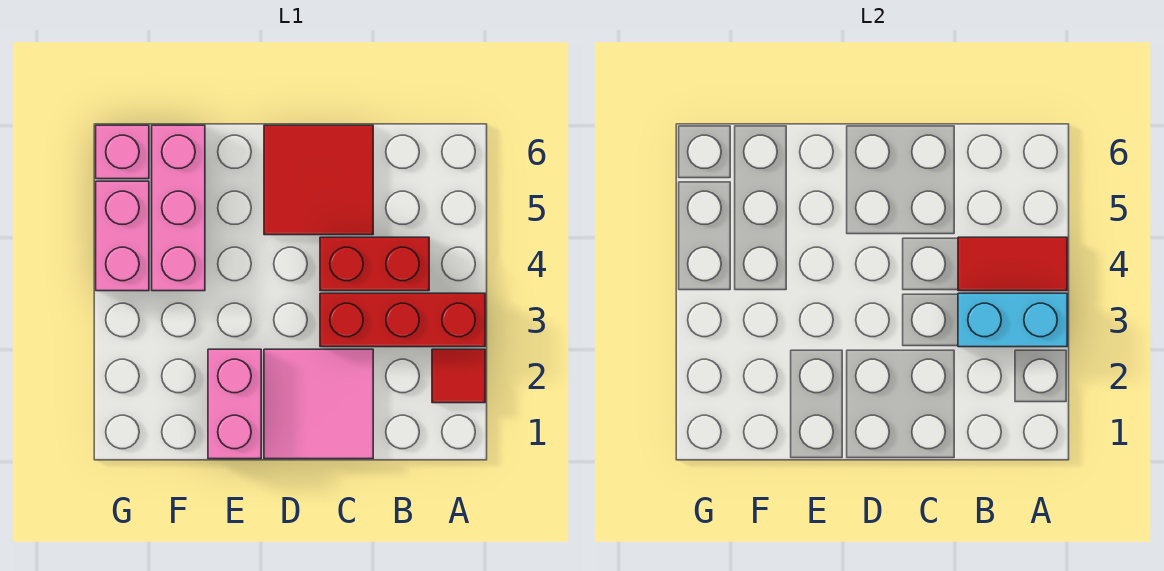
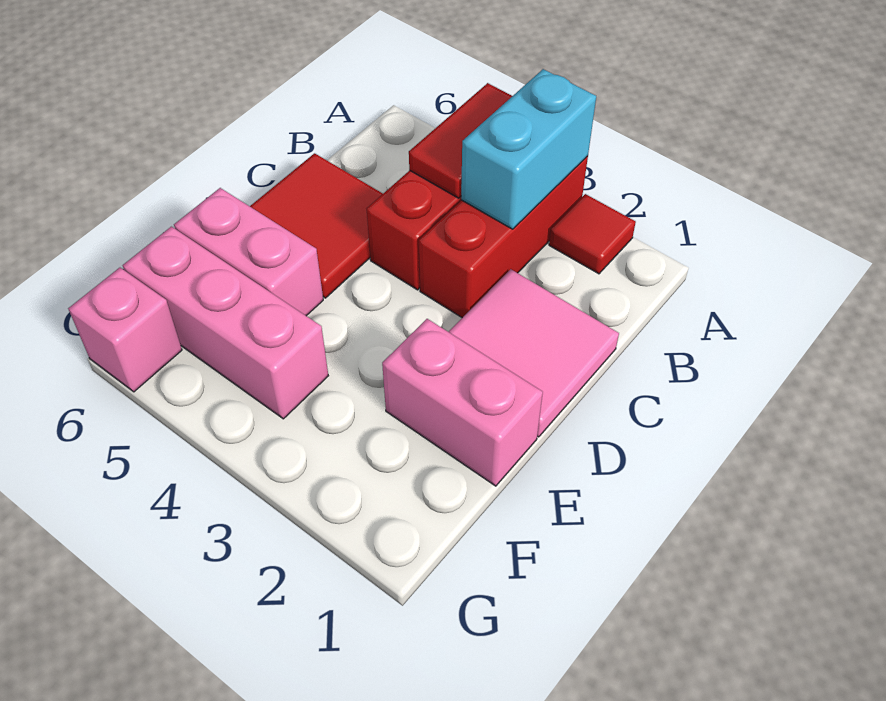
pink brick G4:G5 level 1 -> pink brick E5:E6 level 1

